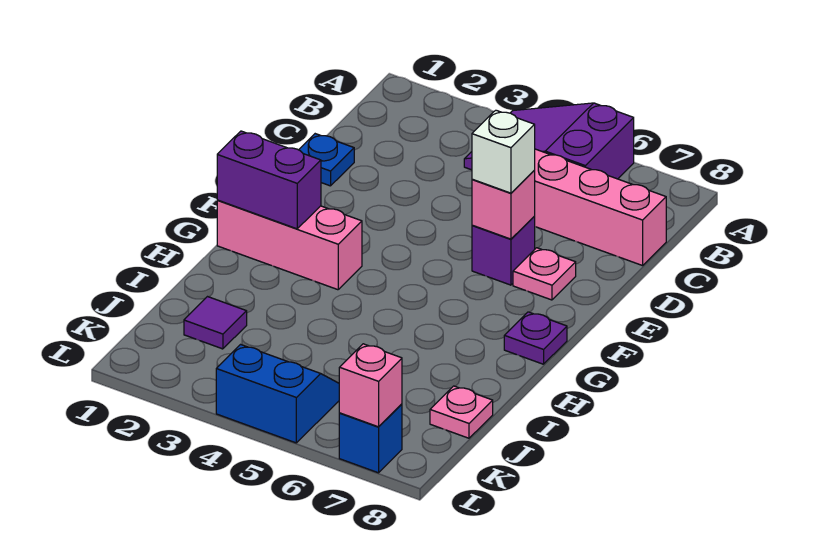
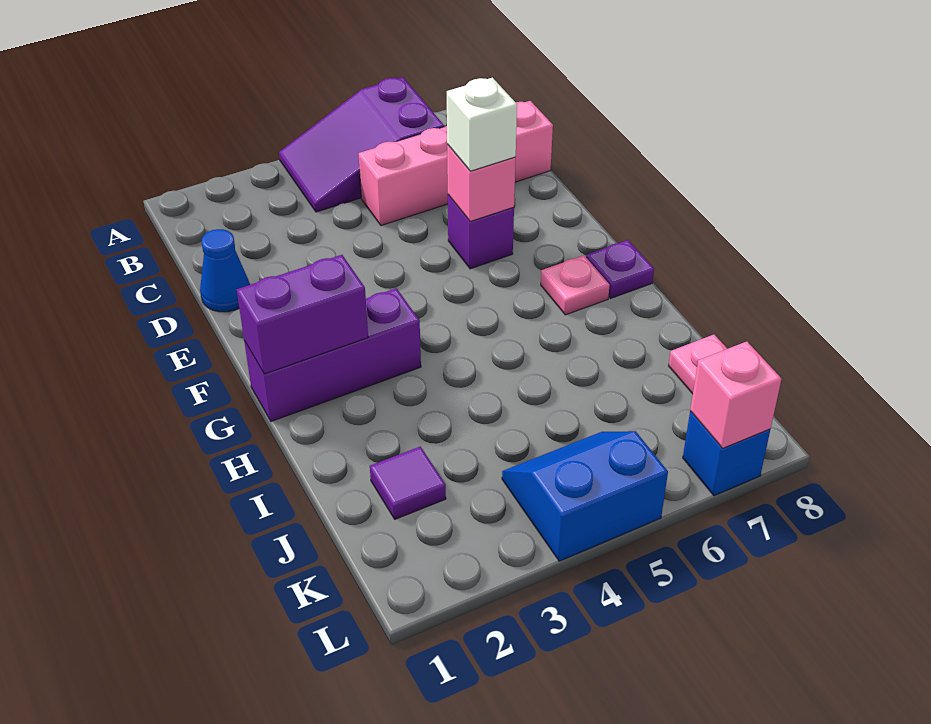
blue plate D1 level 1 -> blue cone D1 level 1
pink plate E7 level 1 -> pink plate G7 level 1
pink brick G1:G3 level 1 -> purple brick G1:G3 level 1

